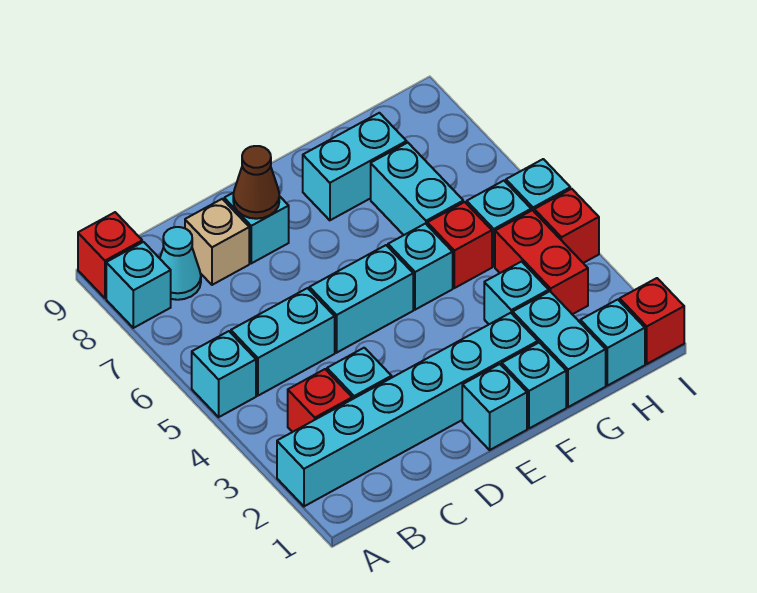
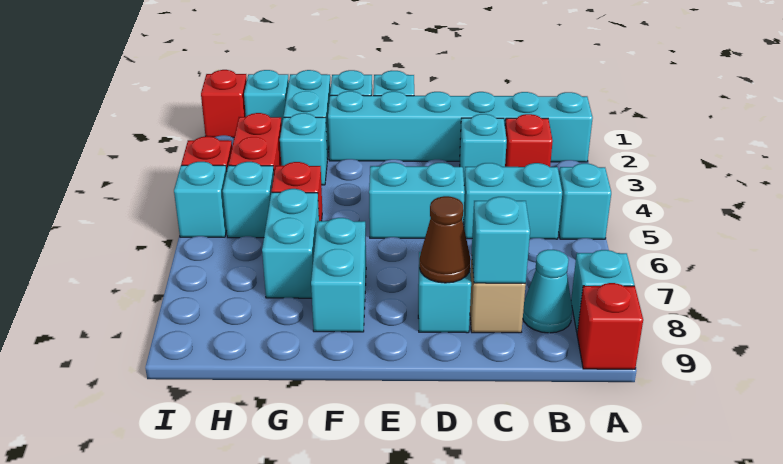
cyan brick F5 level 1 -> cyan brick C8 level 2
cyan brick F8:G8 level 1 -> cyan brick F7:F8 level 1

